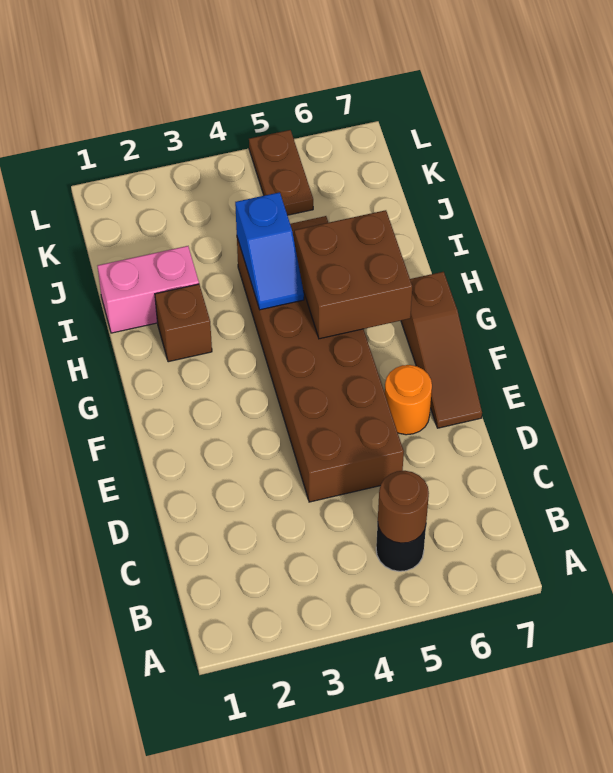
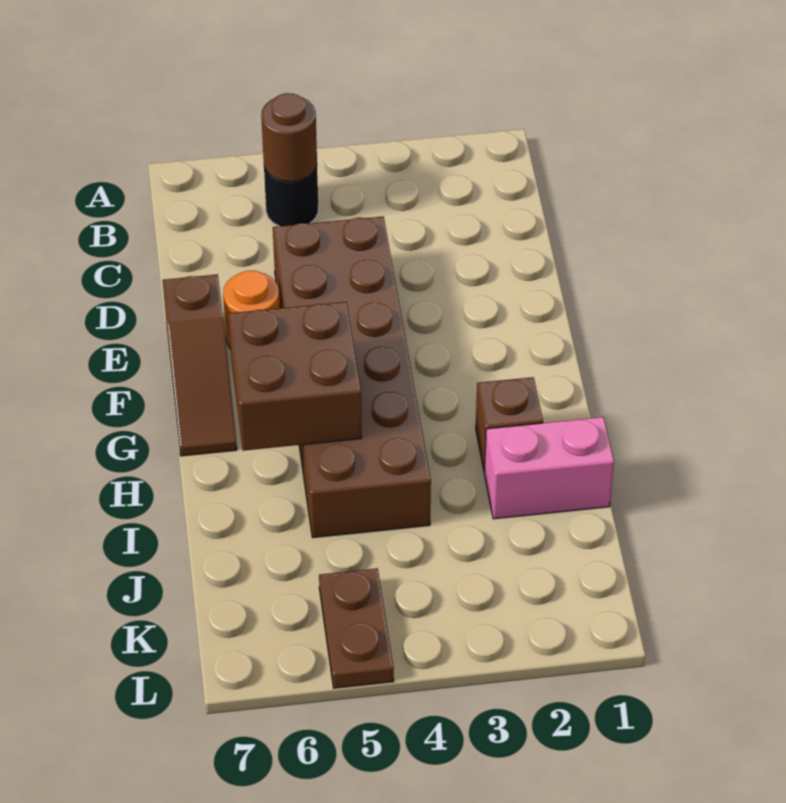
brown slope E7:G7 level 1 top G -> brown slope E7:G7 level 1 top E
blue slope H4:I4 level 2 top I -> none

